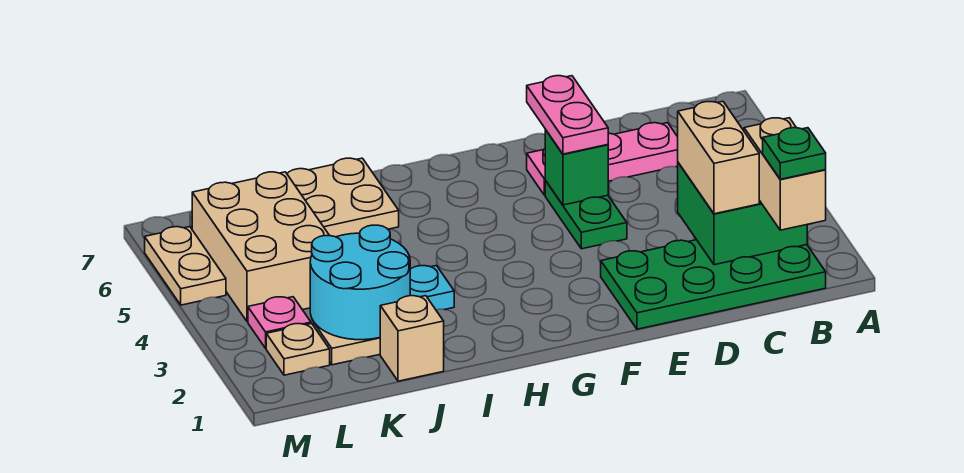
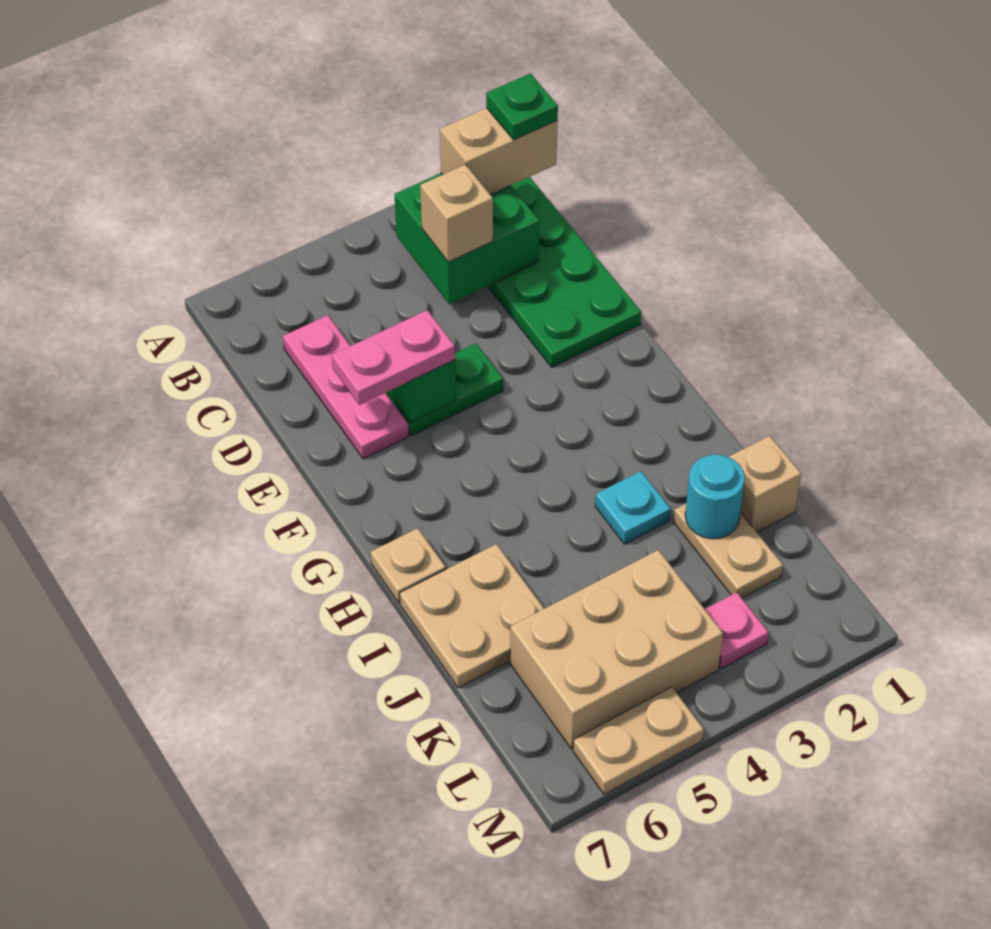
tan brick C2:C3 level 3 -> tan brick C3 level 3
cyan round brick J2:K3 level 2 -> cyan round brick J2 level 2
tan plate L2 level 1 -> tan plate H7 level 1

